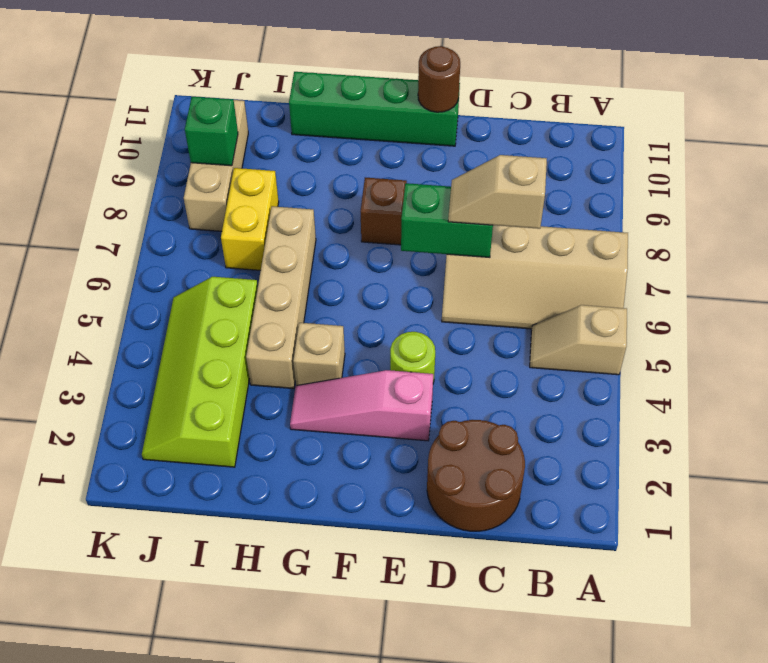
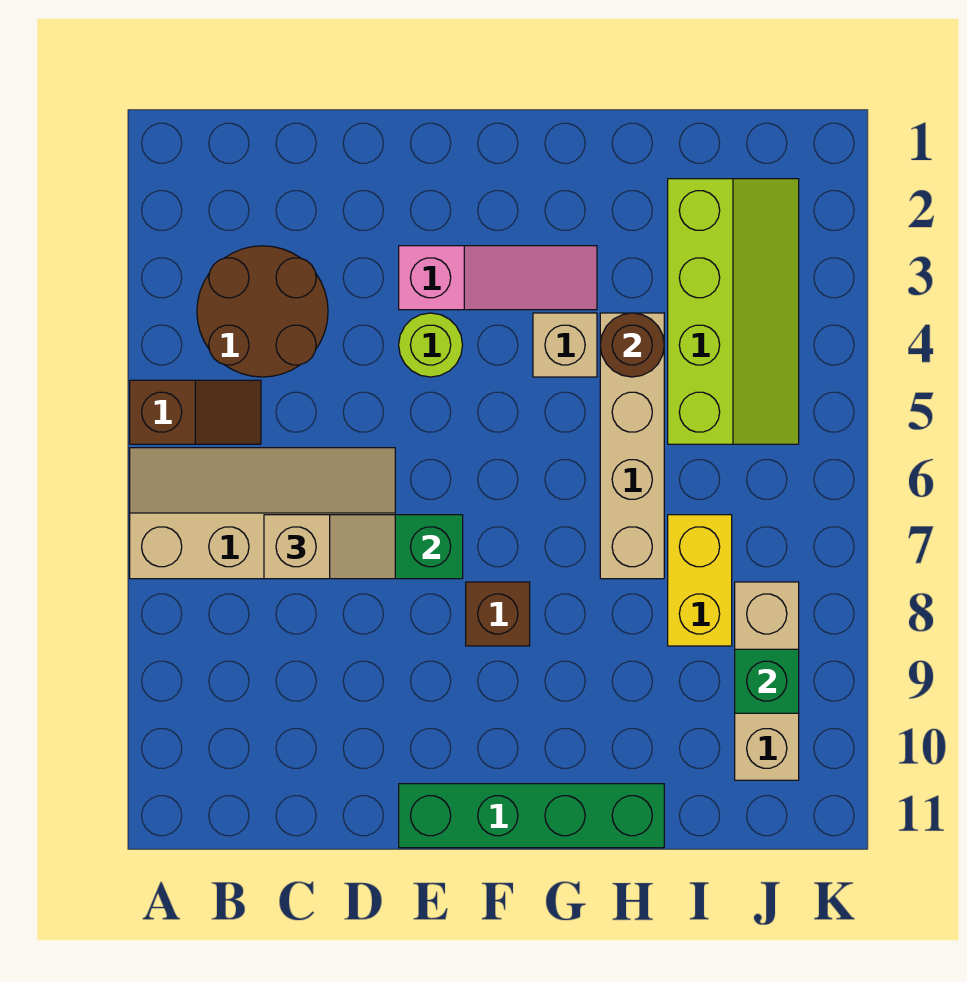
tan slope A5:B5 level 1 top A -> brown slope A5:B5 level 1 top A
brown round brick C1:D2 level 1 -> brown round brick B3:C4 level 1
brown round brick E11 level 2 -> brown round brick H4 level 2

